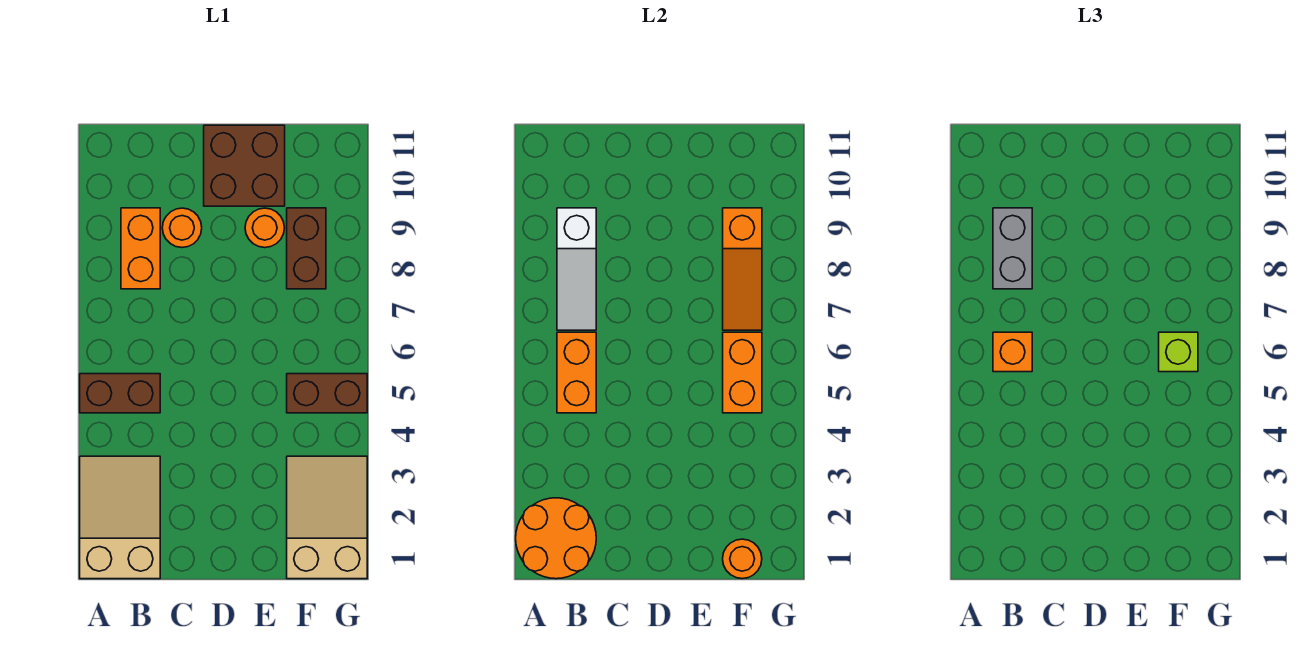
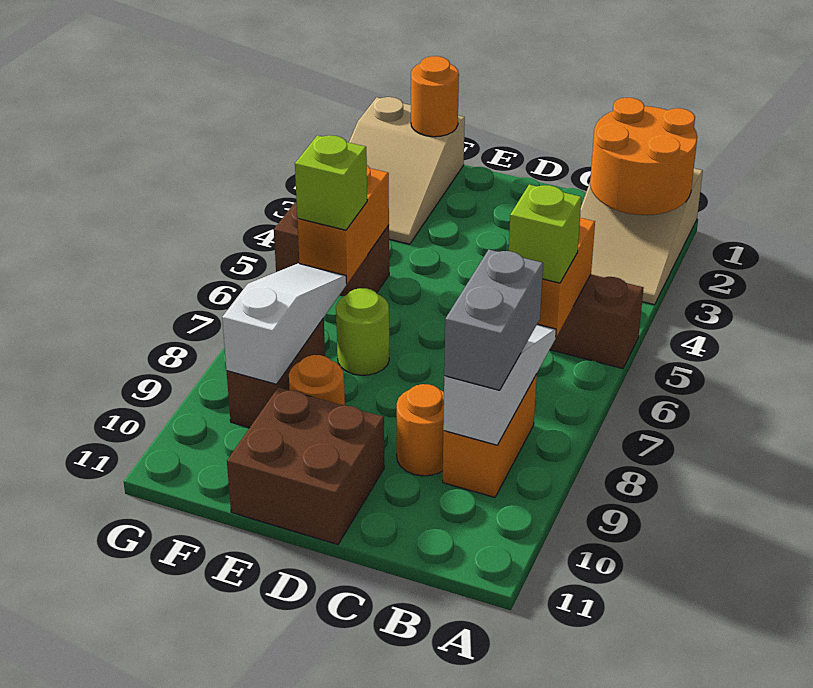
orange brick B6 level 3 -> lime brick B6 level 3
none -> lime round brick E7 level 1
orange slope F7:F9 level 2 top 9 -> white slope F7:F9 level 2 top 9

